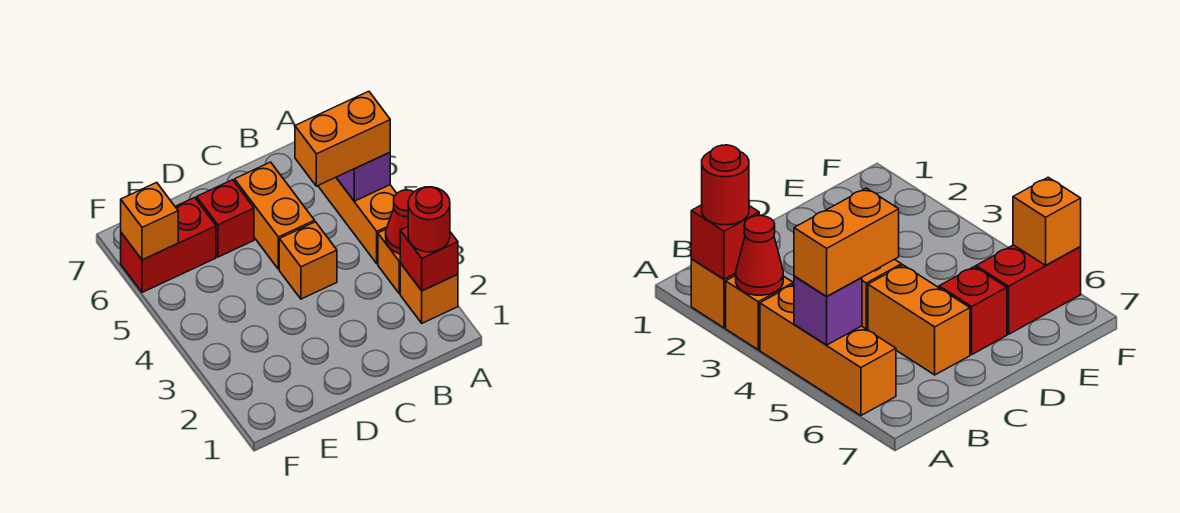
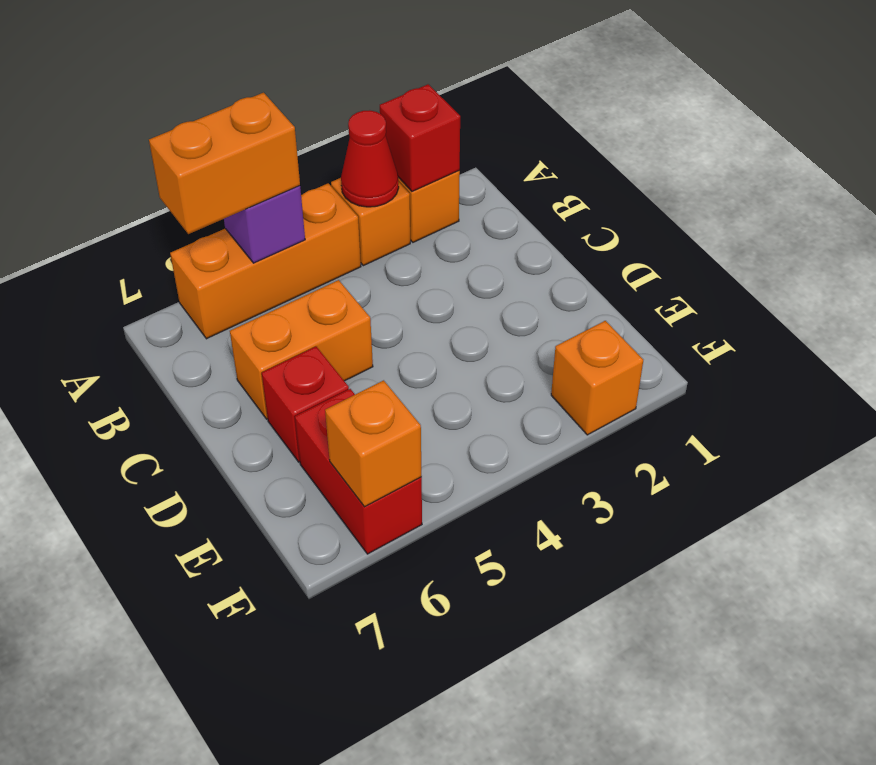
red round brick A2 level 3 -> none
orange brick A5:B5 level 3 -> orange brick A5:A6 level 3
orange brick C4 level 1 -> orange brick F2 level 1

